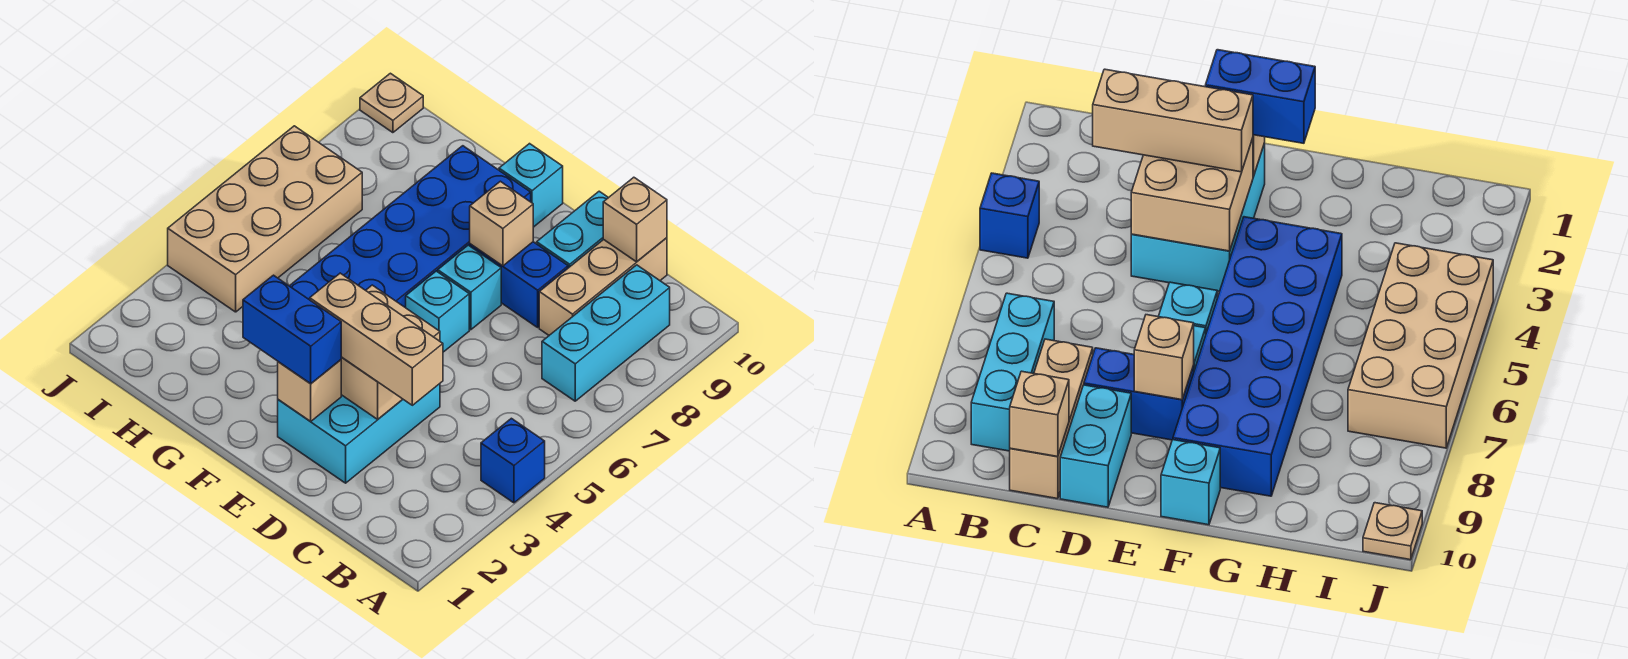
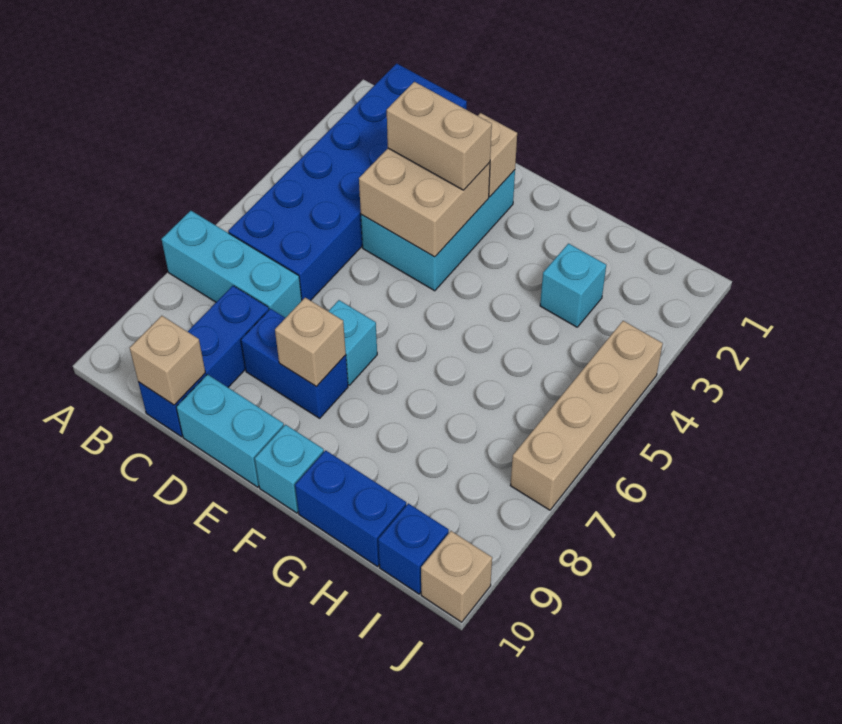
blue brick A4 level 1 -> blue brick I10 level 1
cyan brick B7:B9 level 1 -> cyan brick A7:C7 level 1
tan brick C3:E3 level 3 -> tan brick D3:E3 level 3
tan brick C8:C10 level 1 -> blue brick C8:C10 level 1
cyan brick D9:D10 level 1 -> cyan brick D10:E10 level 1
blue brick E2:F2 level 3 -> blue brick G10:H10 level 1
cyan brick E6 level 1 -> cyan brick H3 level 1
blue brick F4:G9 level 1 -> blue brick B1:C6 level 1
tan brick I4:J7 level 1 -> tan brick J4:J7 level 1
tan plate J10 level 1 -> tan brick J10 level 1

